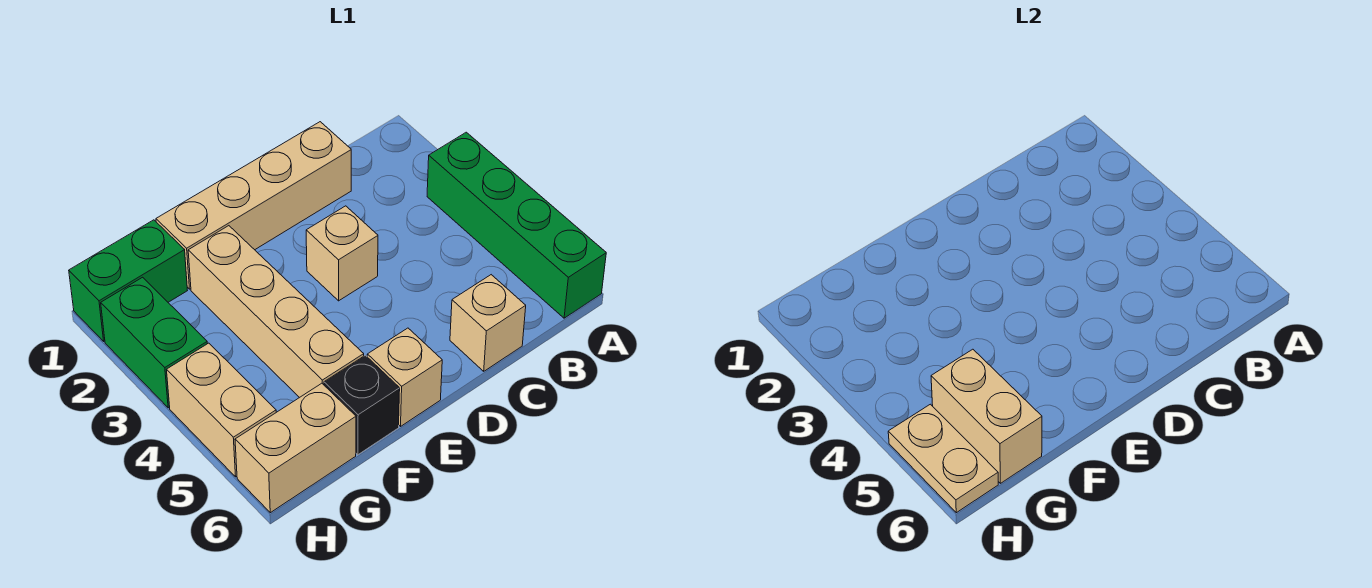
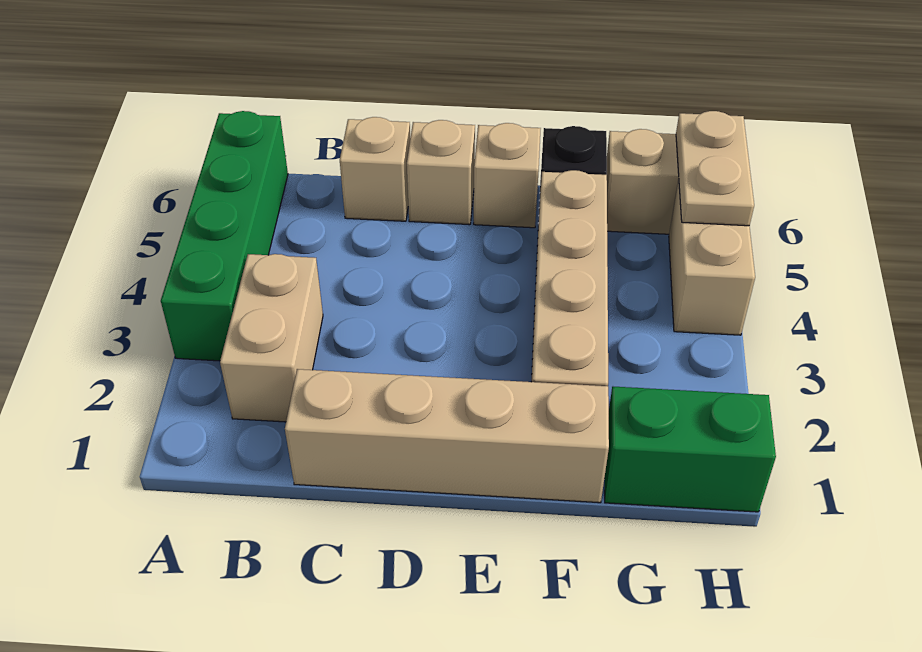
tan brick D3 level 1 -> tan brick D6 level 1
tan brick G5:G6 level 2 -> tan brick B2:B3 level 1
green brick H2:H3 level 1 -> none

